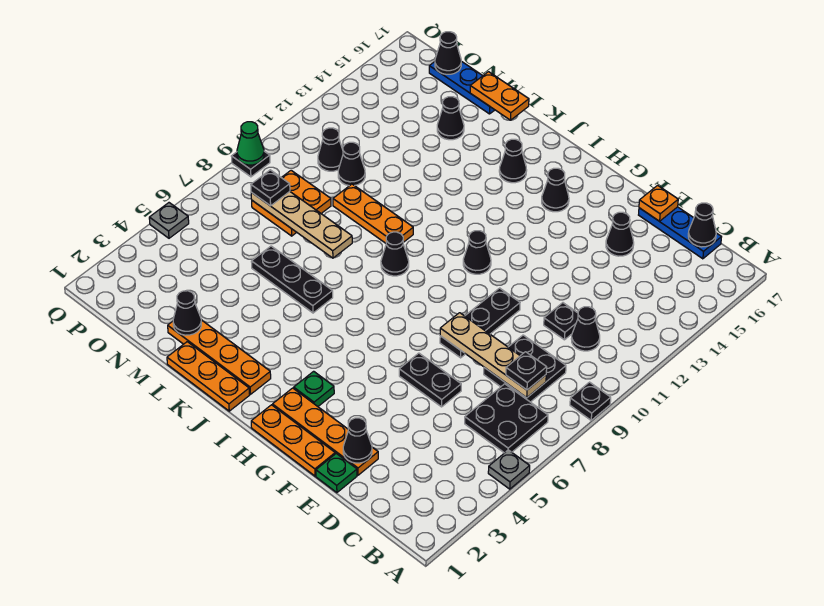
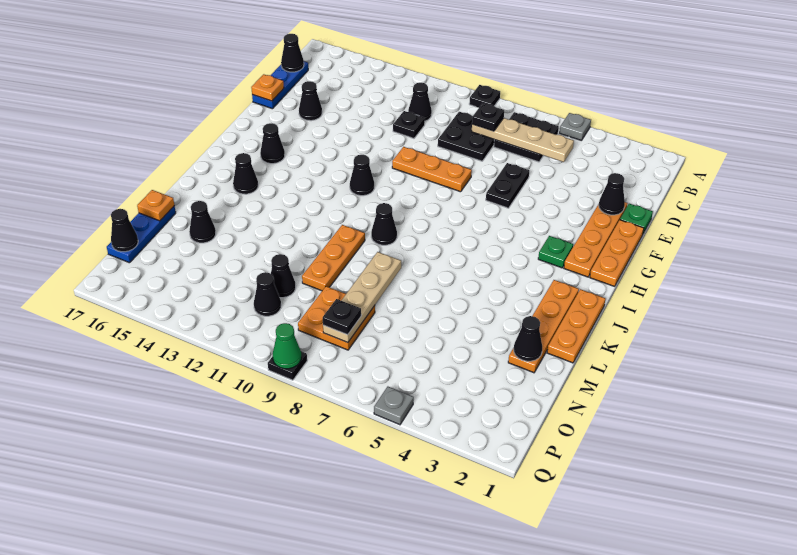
tan plate C8:F8 level 2 -> tan plate C5:C8 level 2
black plate F8:F10 level 1 -> orange plate F8:F10 level 1
black plate K6:M6 level 1 -> none
orange plate L17:M17 level 2 -> orange plate M17 level 2

